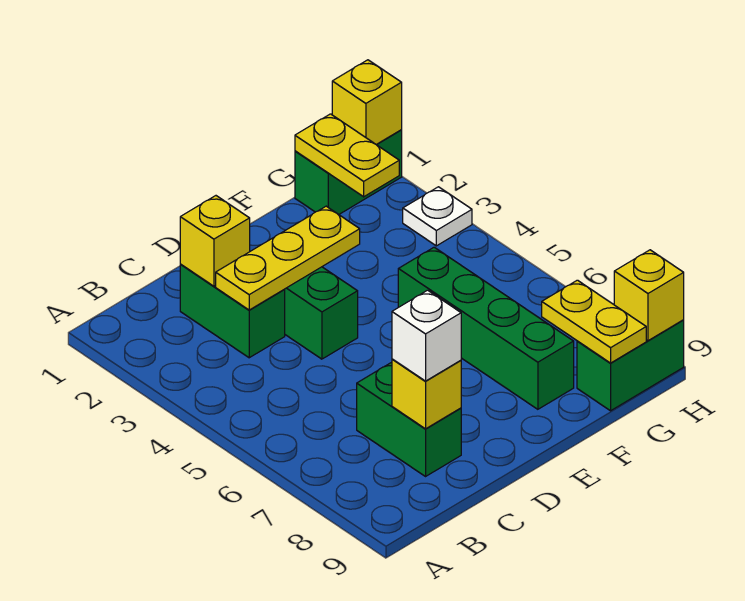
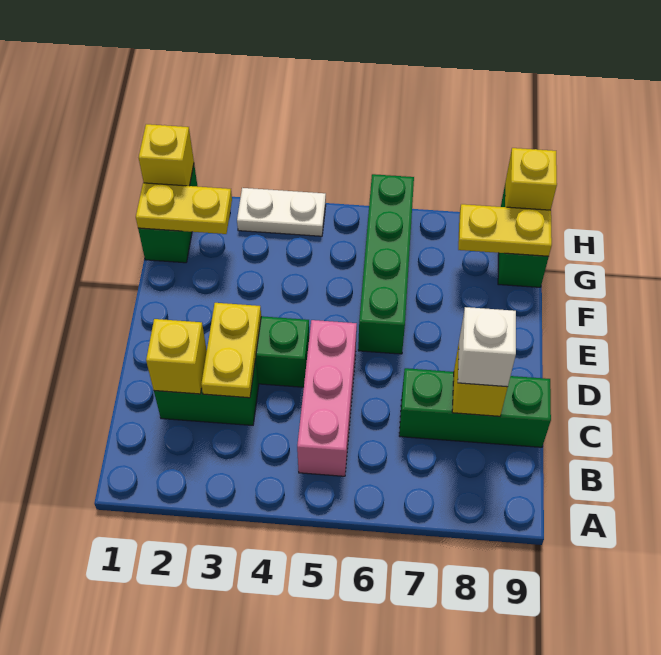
none -> pink brick B5:D5 level 1
yellow plate C3:E3 level 2 -> yellow plate C3:D3 level 2
green brick C7:C8 level 1 -> green brick C7:C9 level 1
green brick F5:F8 level 1 -> green brick E6:H6 level 1
white plate H3 level 1 -> white plate H3:H4 level 1

